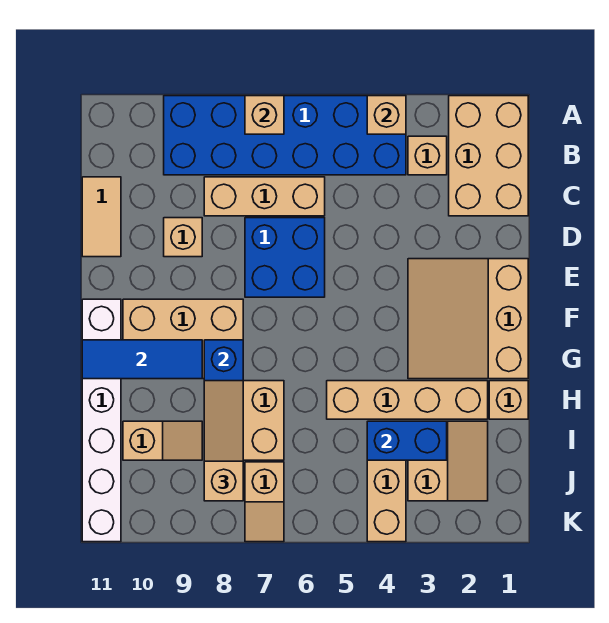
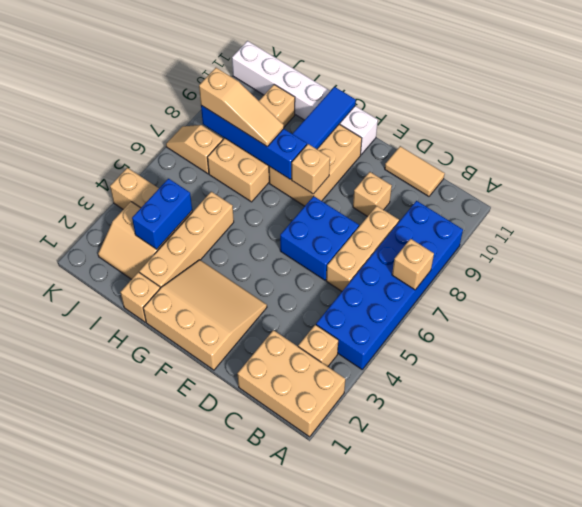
tan brick A4 level 2 -> tan brick F8 level 2

